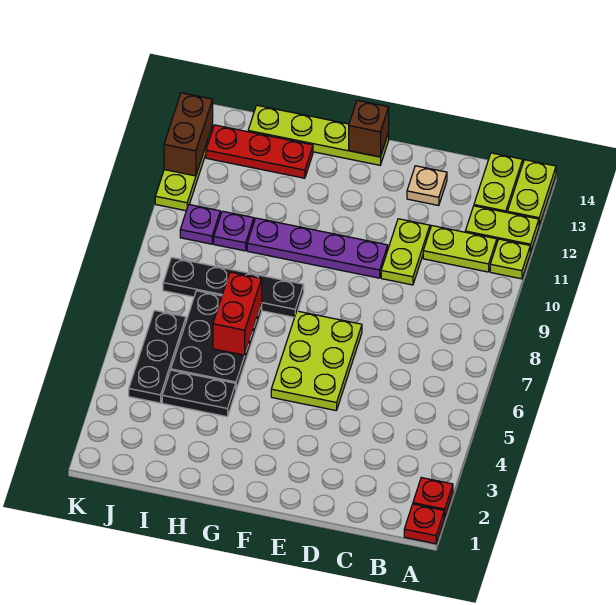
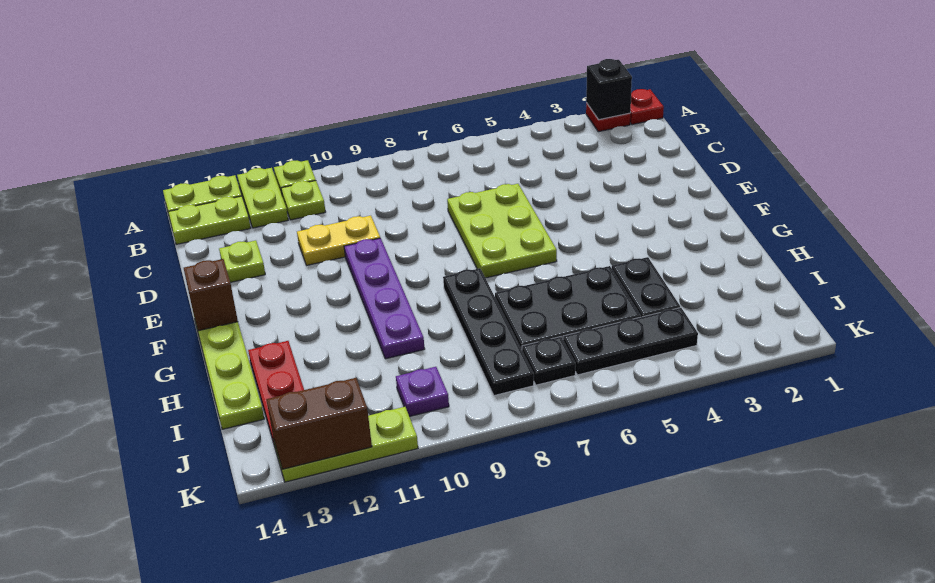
none -> black brick A2 level 2
lime plate B11:C11 level 1 -> lime plate B11 level 1
lime plate D10:D11 level 1 -> yellow plate D10:D11 level 1
tan plate D13 level 1 -> lime plate D13 level 1
lime plate E5:F7 level 1 -> lime plate D6:F7 level 1
red brick H6:H7 level 2 -> none
purple plate I10 level 1 -> none
none -> black plate J7 level 1

